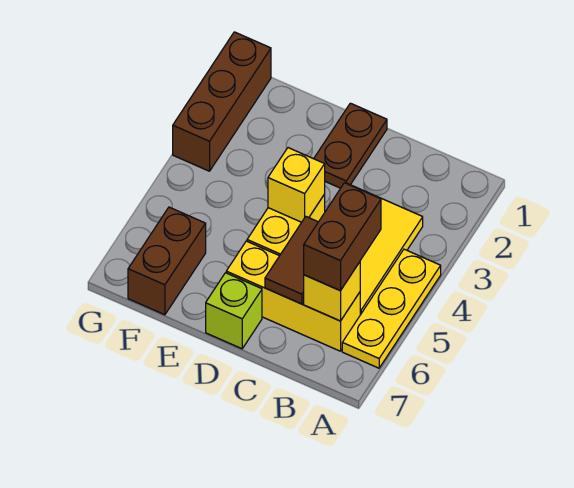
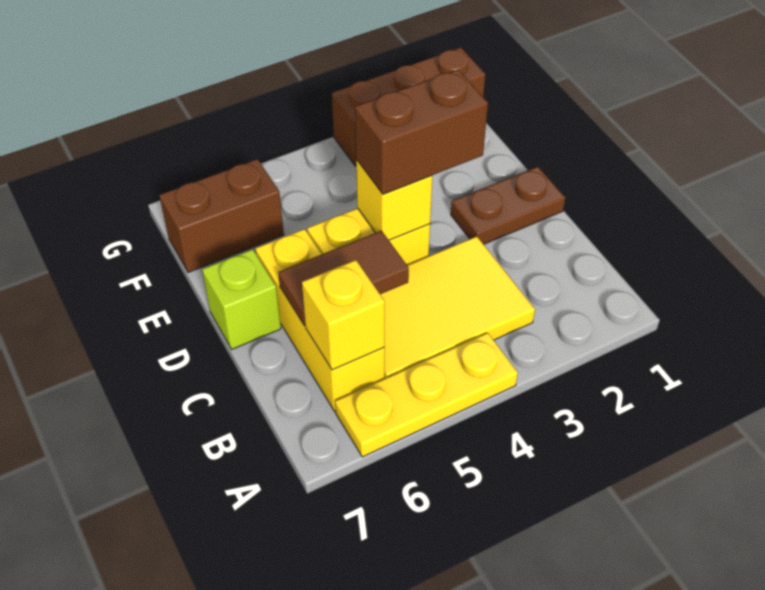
brown brick B5:B6 level 3 -> brown brick D3:D4 level 3

